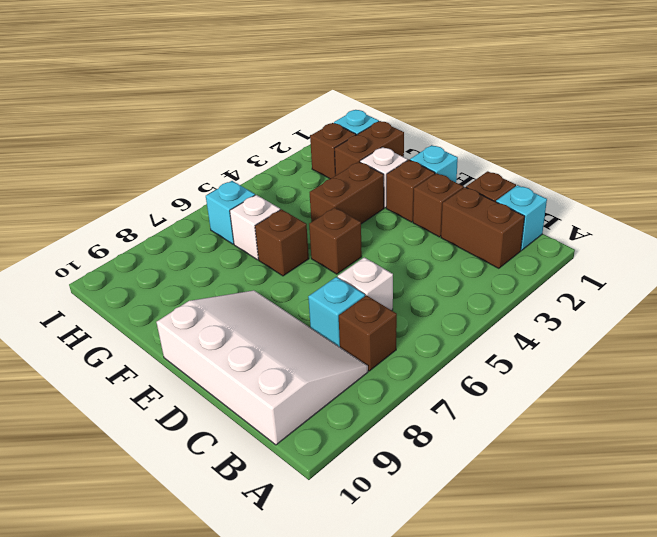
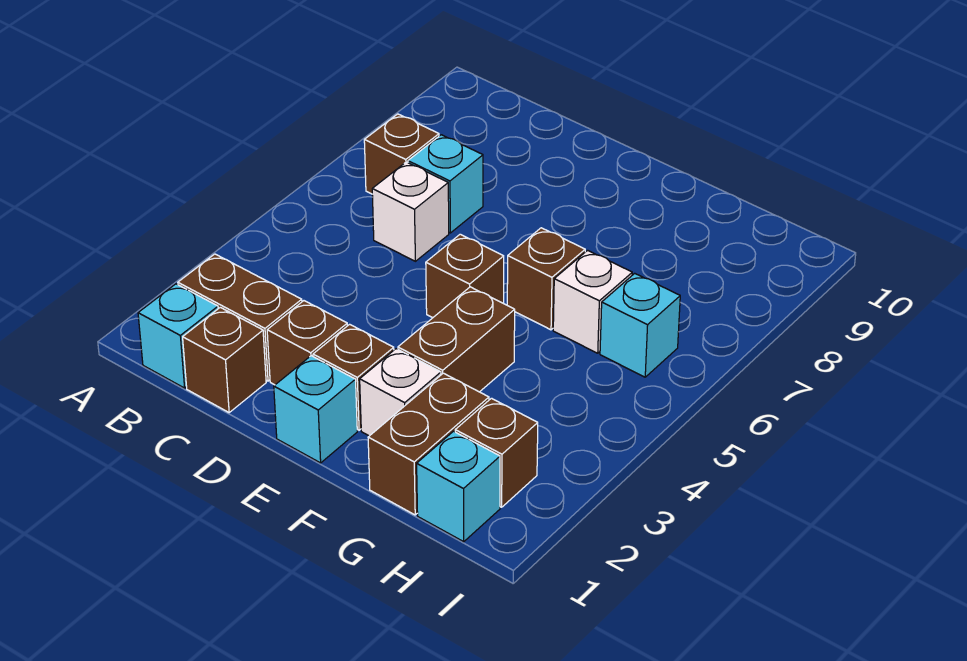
white slope B8:E10 level 1 top 10 -> none

